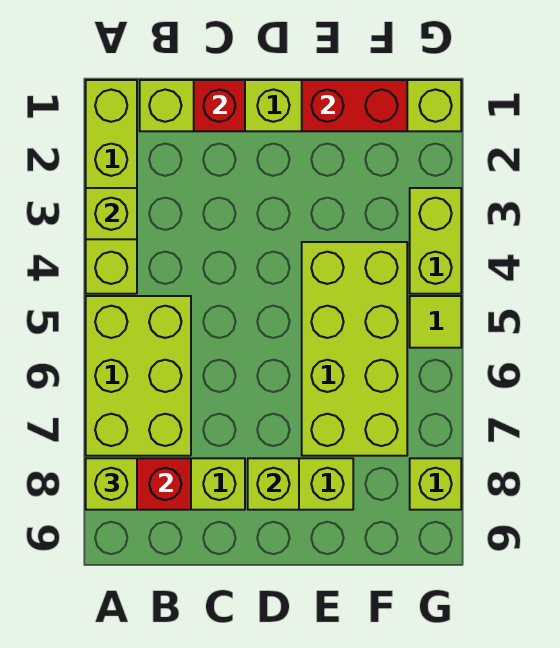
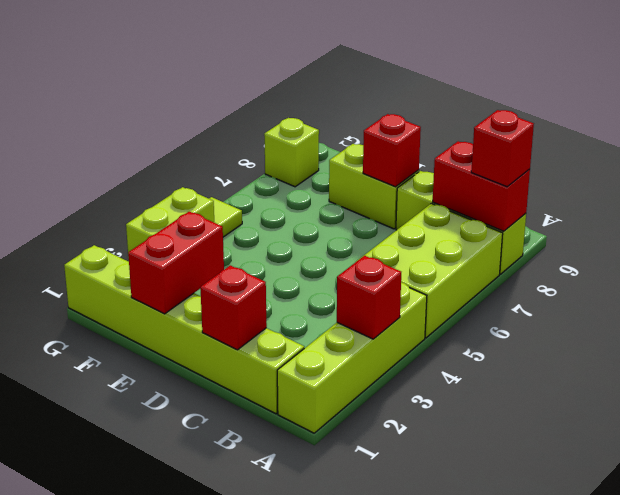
lime brick A3 level 2 -> red brick A3 level 2
lime brick A8 level 3 -> red brick A8 level 3
lime brick D8 level 2 -> red brick D8 level 2
red brick E1:F1 level 2 -> red brick E1:E2 level 2
lime brick E4:F7 level 1 -> none

